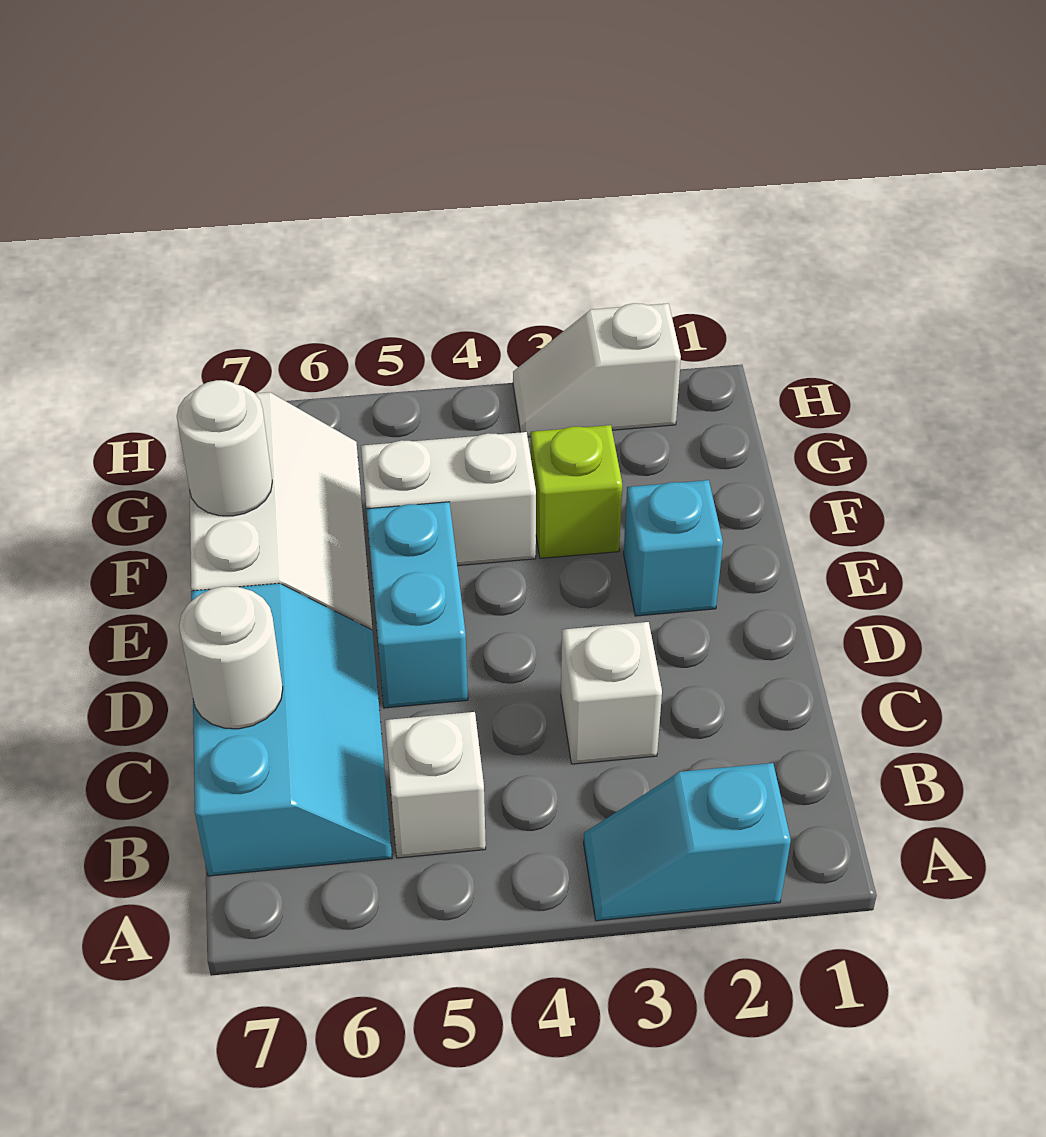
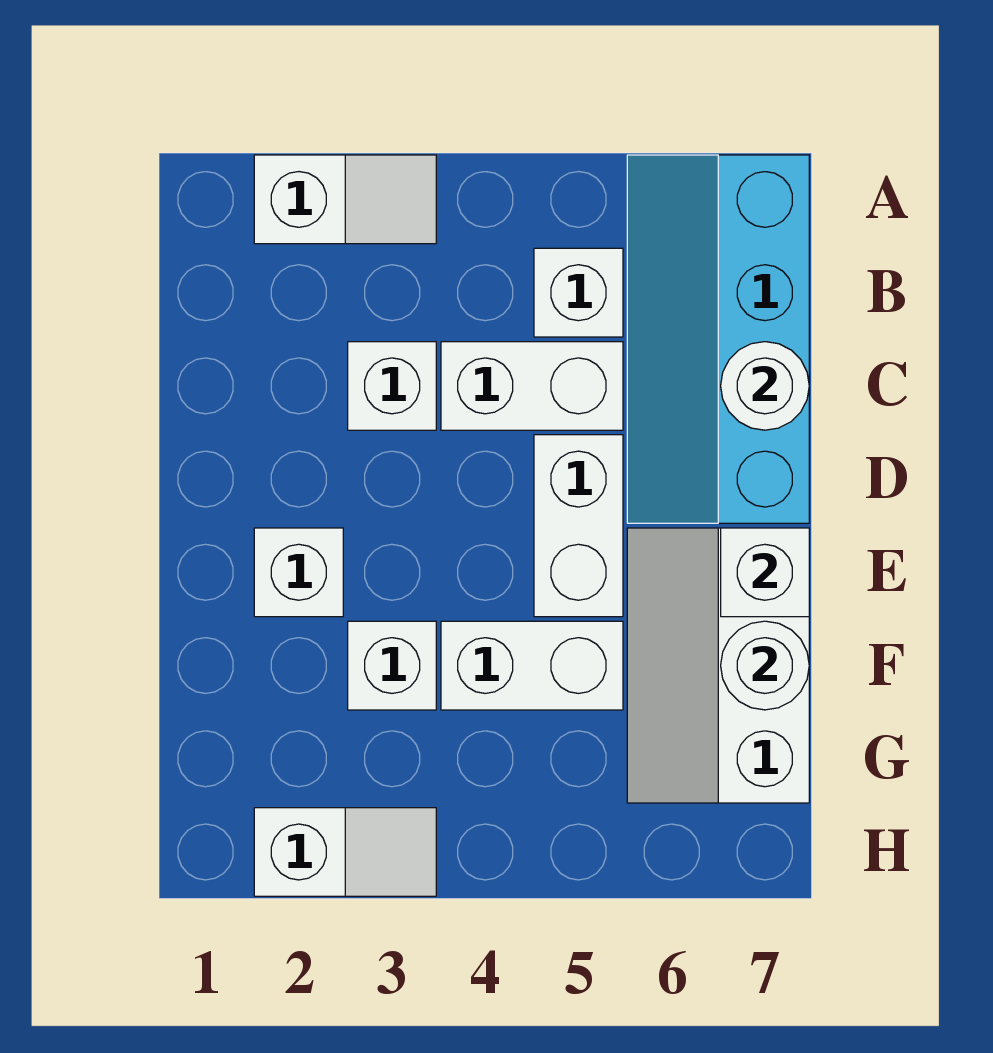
cyan slope A2:A3 level 1 top 2 -> white slope A2:A3 level 1 top 2
cyan slope B6:D7 level 1 top 7 -> cyan slope A6:D7 level 1 top 7
none -> white brick C4:C5 level 1
cyan brick D5:E5 level 1 -> white brick D5:E5 level 1
cyan brick E2 level 1 -> white brick E2 level 1
none -> white brick E7 level 2
lime brick F3 level 1 -> white brick F3 level 1

